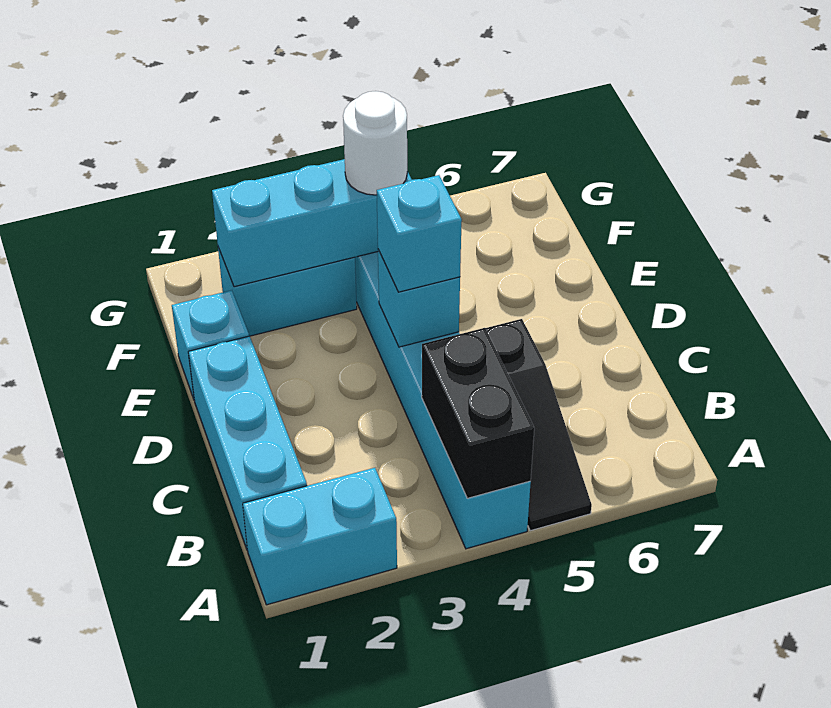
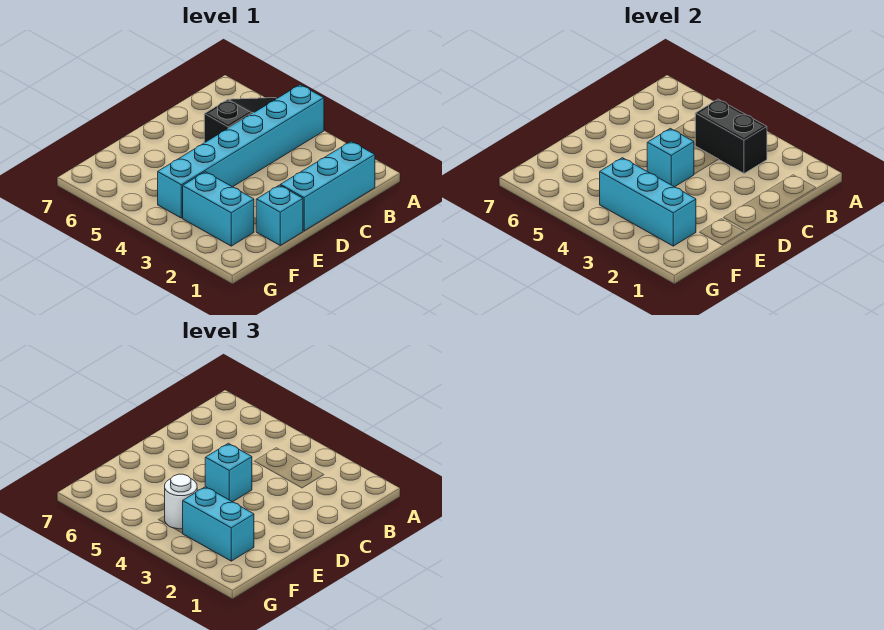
cyan brick A1:A2 level 1 -> cyan brick F2:F3 level 3
black brick A4:B4 level 2 -> black brick B3:B4 level 2

